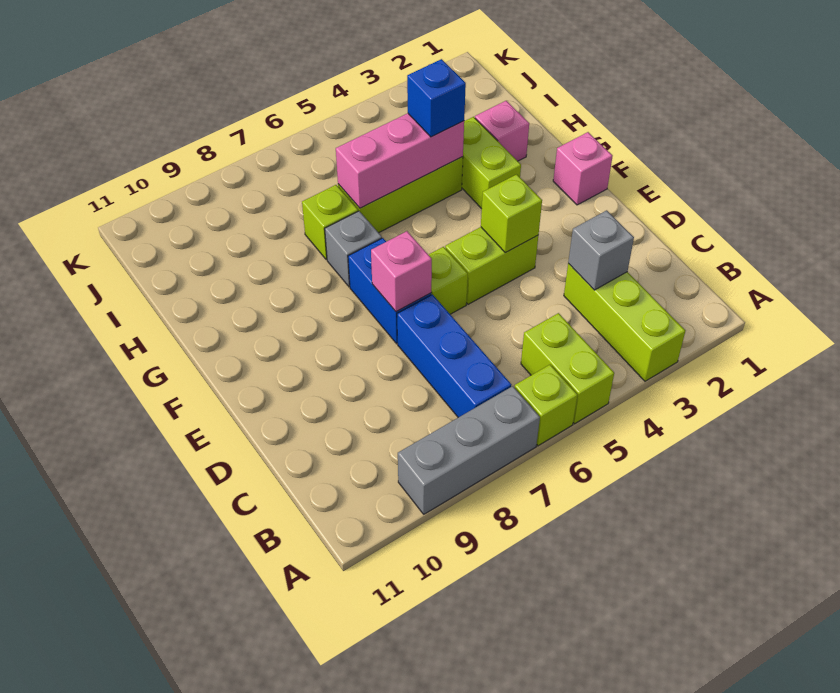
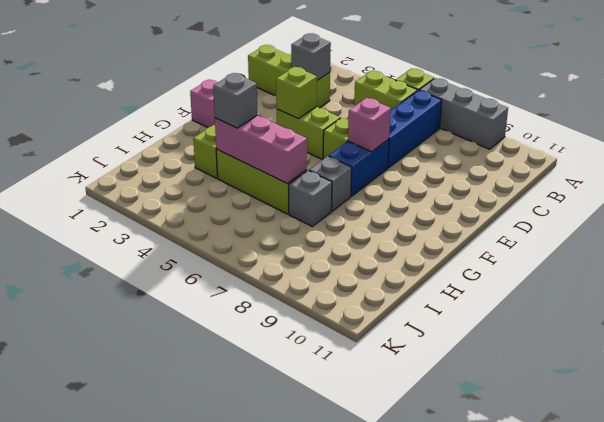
lime brick A3:C3 level 1 -> lime brick C1:C3 level 1
lime brick A5:B5 level 1 -> lime brick B5:B6 level 1
pink brick H2 level 1 -> none
blue brick H4 level 3 -> grey brick H4 level 3
lime brick H7 level 1 -> grey brick H7 level 1

